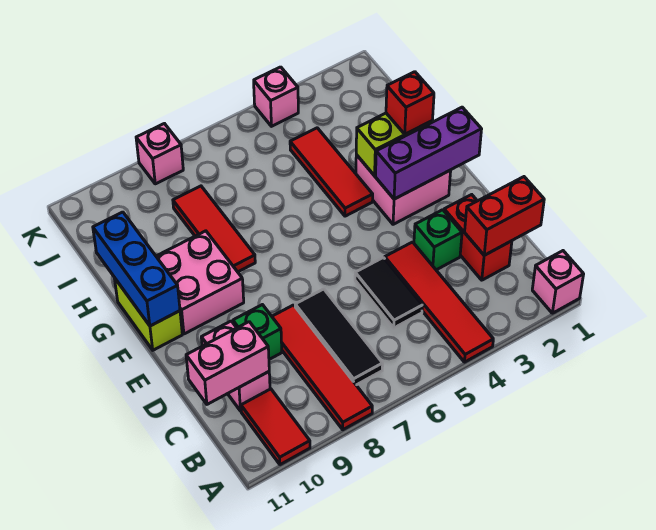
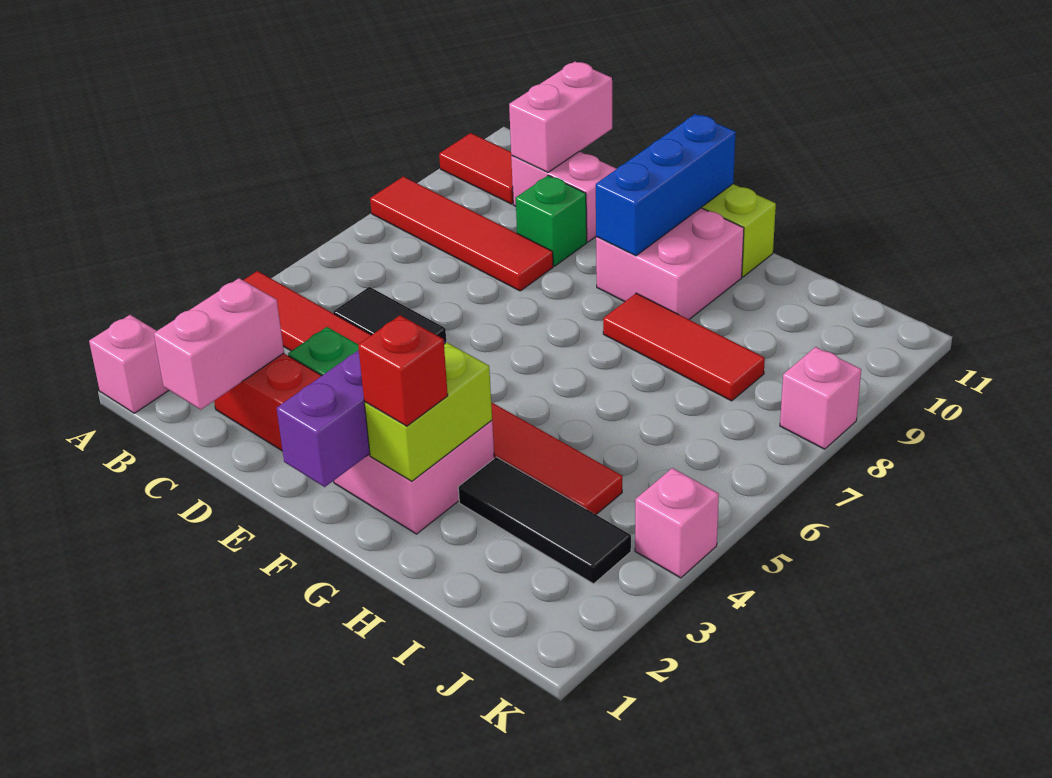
black tile B7:D7 level 1 -> black tile H3:J3 level 1
red brick C1:C2 level 2 -> pink brick C1:C2 level 2
blue brick F11:H11 level 2 -> blue brick F9:F11 level 2

